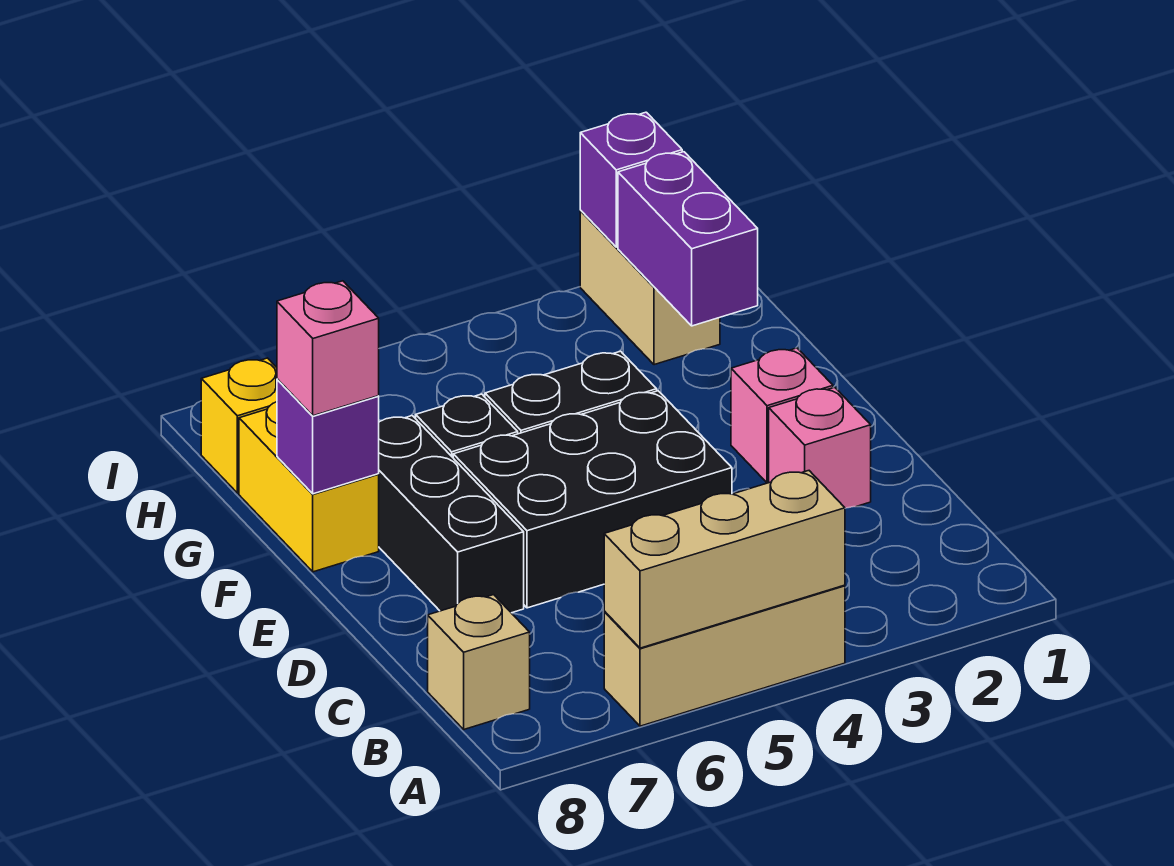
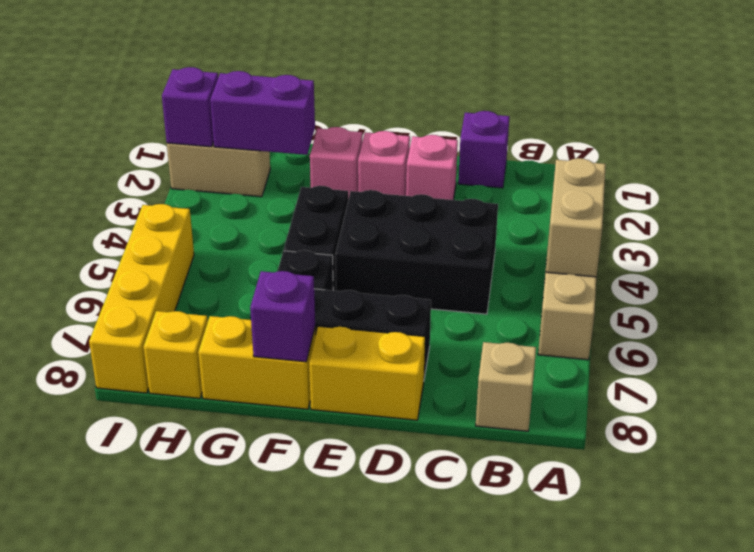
tan brick A4:A6 level 2 -> tan brick A4:A5 level 2
none -> purple brick C1 level 1
black brick D4:E6 level 1 -> black brick C4:E5 level 1
none -> yellow brick D8:E8 level 1
pink brick F8 level 3 -> pink brick F2 level 1
none -> yellow brick I5:I8 level 1

